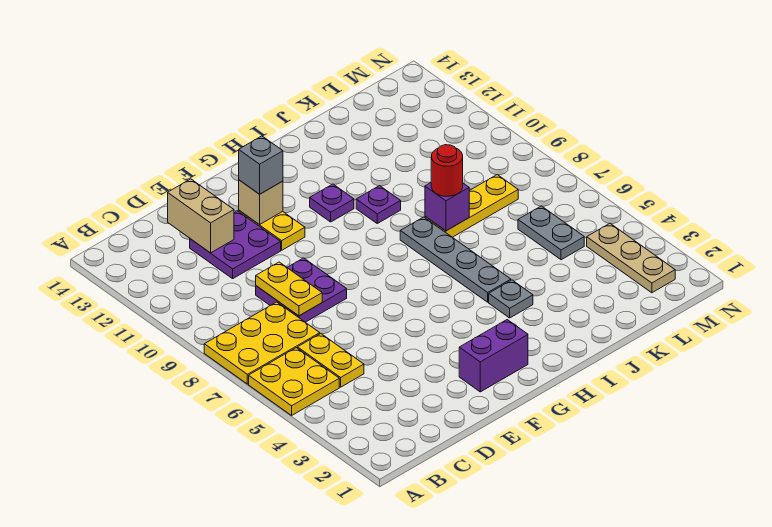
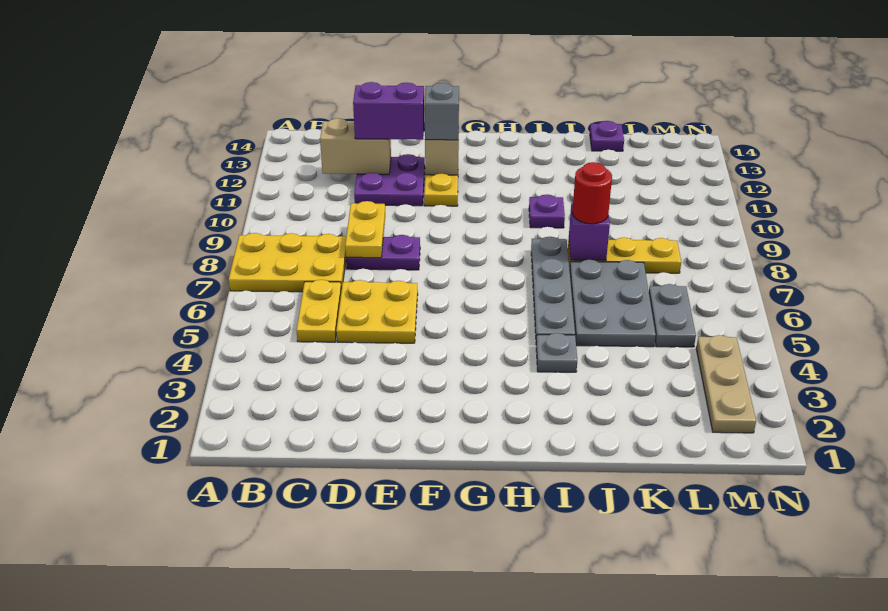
yellow plate A5:B6 level 1 -> yellow plate D5:E6 level 1
purple plate D8:E9 level 1 -> purple plate D8:E8 level 1
tan brick D12:D13 level 2 -> tan brick C12:D12 level 2
purple brick F2:G2 level 1 -> purple brick D12:E12 level 3
purple plate H11 level 1 -> purple plate K14 level 1
none -> grey plate J5:K7 level 1

